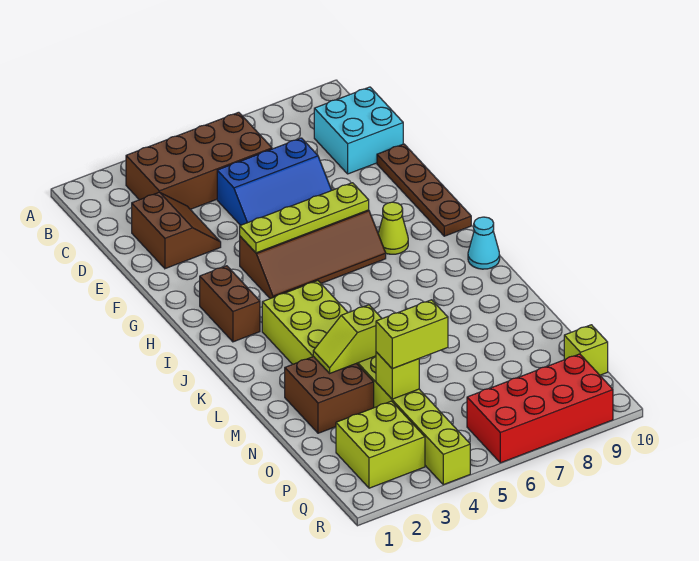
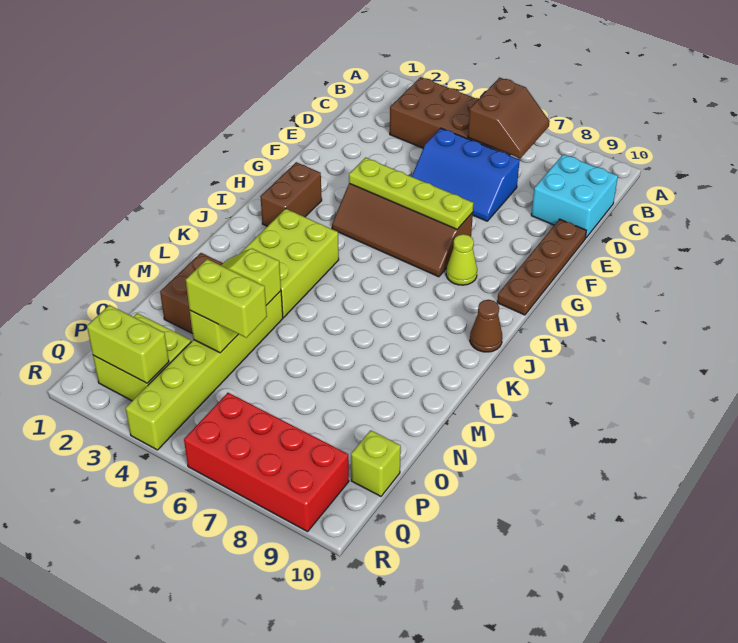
brown slope D2:E3 level 1 top 2 -> brown slope B6:C7 level 2 top 6
cyan cone J10 level 1 -> brown cone J10 level 1
none -> lime brick Q2:Q3 level 2

